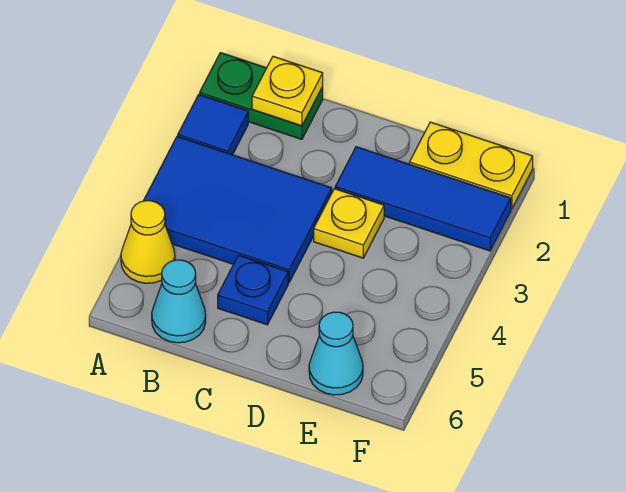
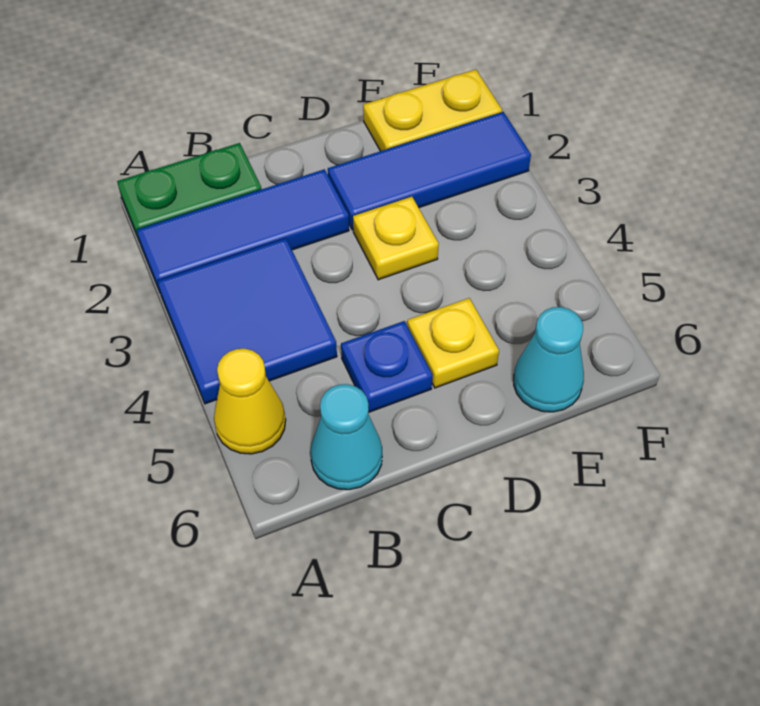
blue tile A2 level 1 -> blue tile A2:C2 level 1
blue tile A3:C4 level 1 -> blue tile A3:B4 level 1
yellow plate B1 level 2 -> yellow plate D5 level 1

